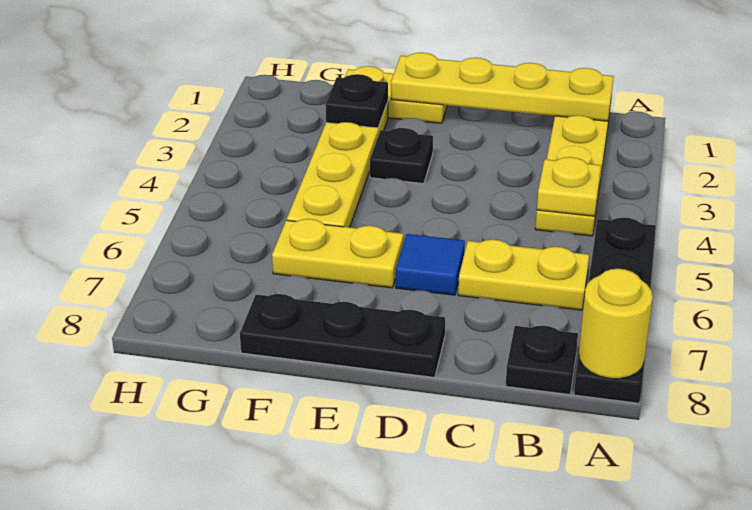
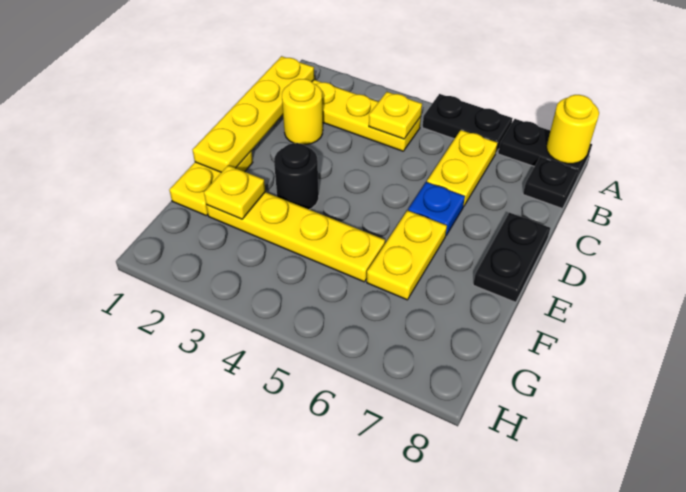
none -> yellow round brick C2 level 1
blue tile D6 level 1 -> blue plate D6 level 1
black plate D8:F8 level 1 -> black plate D8:E8 level 1
black plate E3 level 1 -> black round brick E3 level 1
black plate F2 level 2 -> yellow plate F2 level 2

